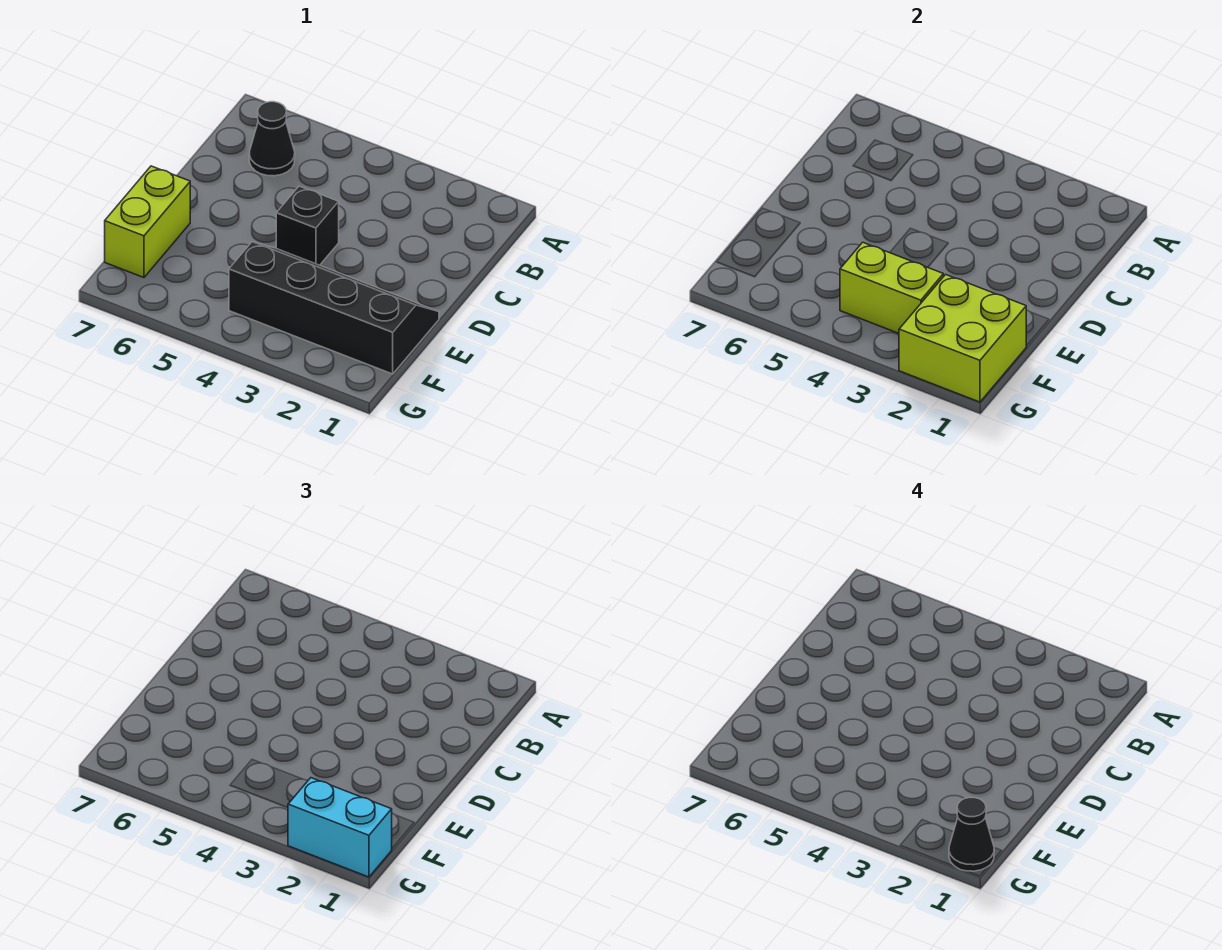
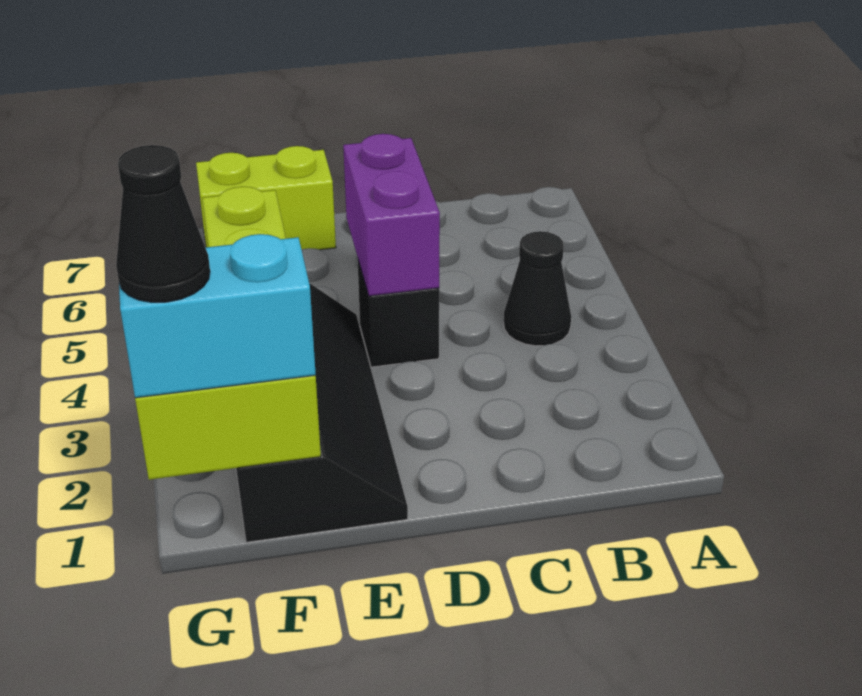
black cone B6 level 1 -> black cone B4 level 1
none -> purple brick D4:D5 level 2
cyan brick G1:G2 level 3 -> cyan brick F1:G1 level 3

